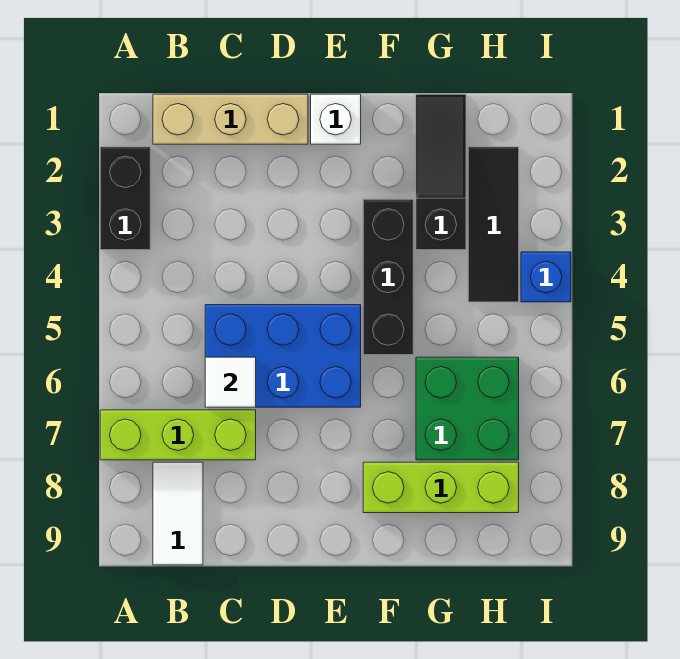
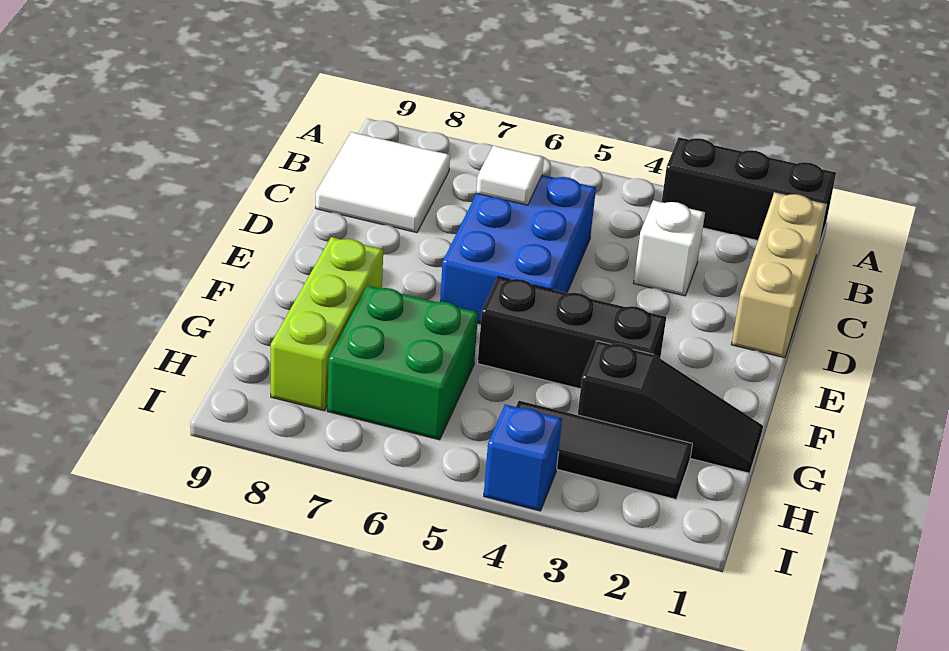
black brick A2:A3 level 1 -> black brick A1:A3 level 1
lime brick A7:C7 level 1 -> none
white tile B8:B9 level 1 -> white tile B8:C9 level 1
white brick E1 level 1 -> white brick C3 level 1

